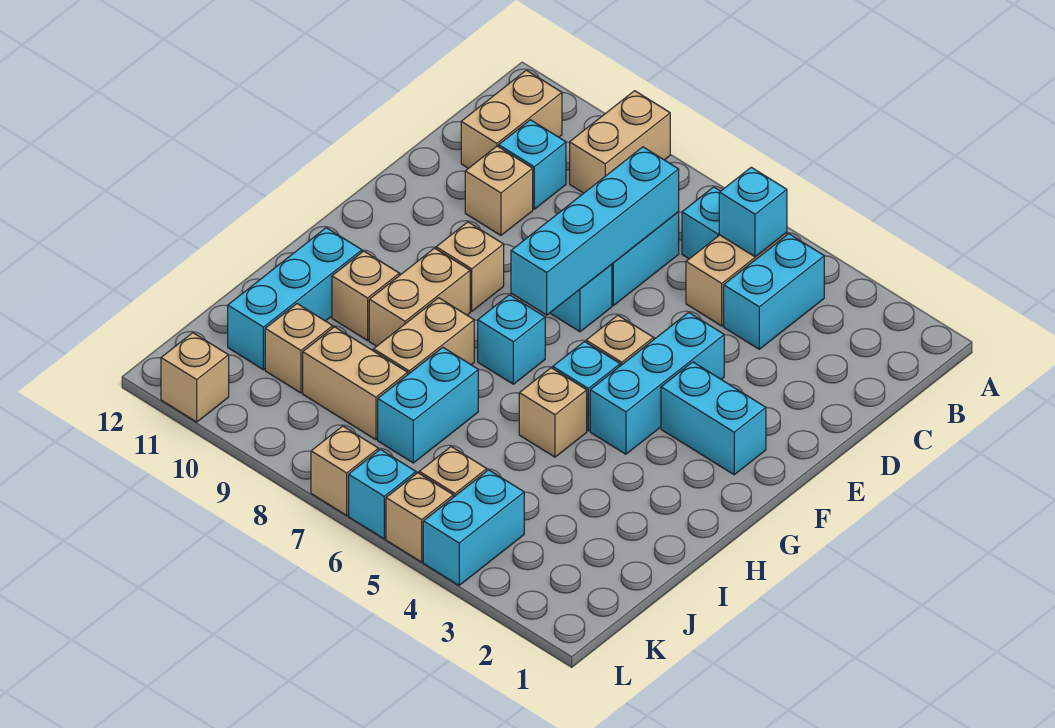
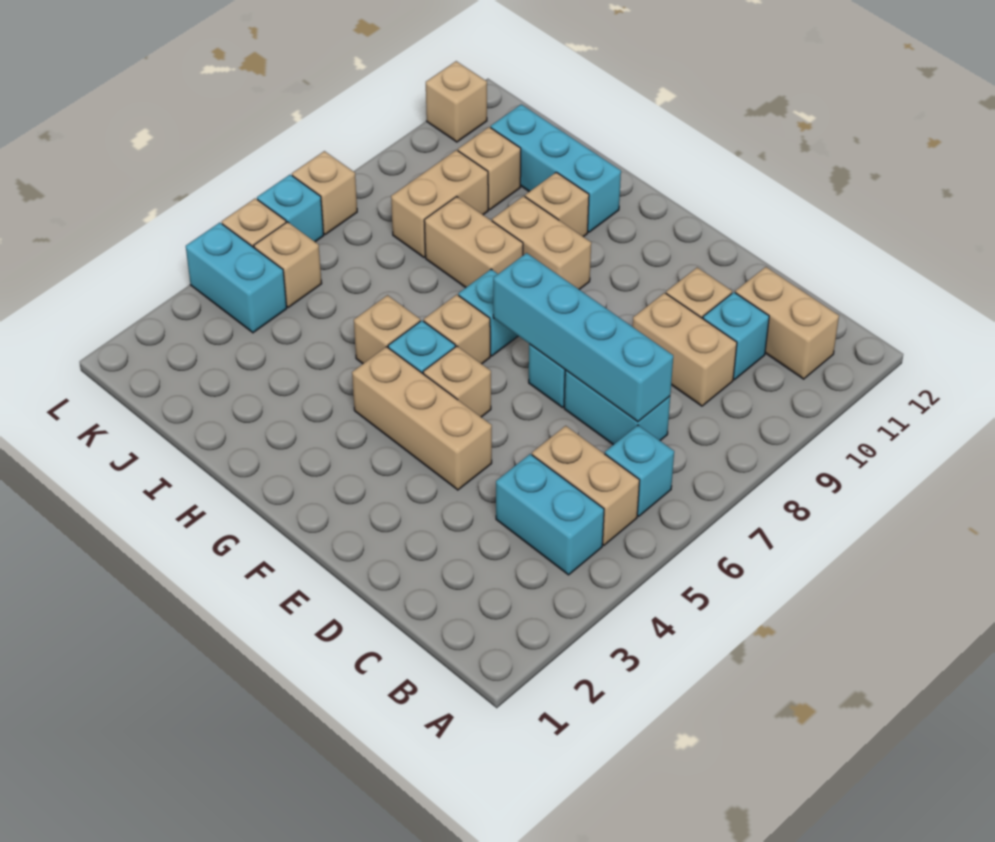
tan brick A9:B9 level 1 -> tan brick C9:D9 level 1
cyan brick B5 level 2 -> none
cyan brick E4:G4 level 1 -> tan brick E4:G4 level 1
cyan brick F2:F3 level 1 -> none
tan brick F9 level 1 -> tan brick G6 level 1
cyan brick I7:J7 level 1 -> none

